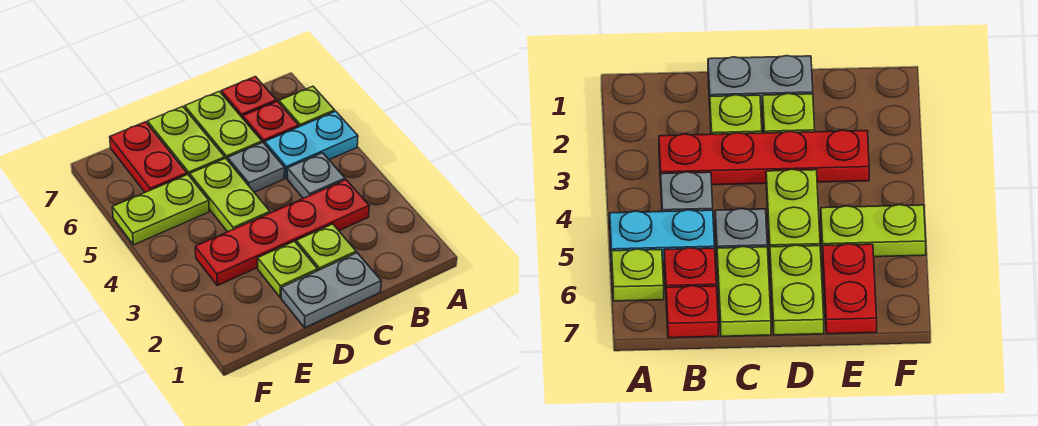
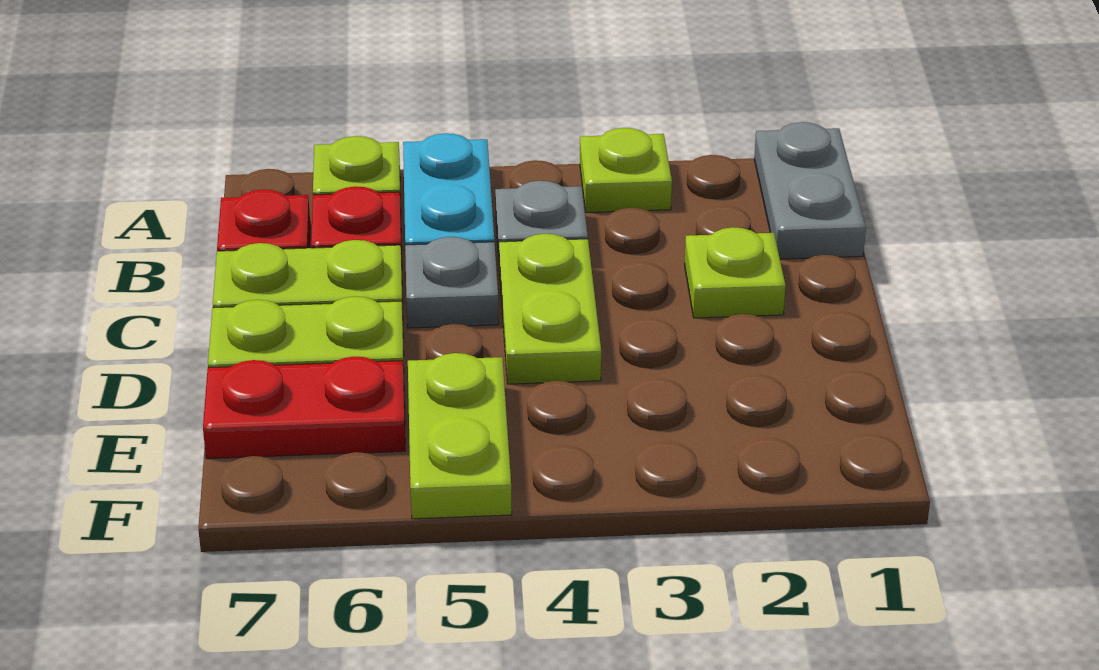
red plate B3:E3 level 1 -> none
grey plate C1:D1 level 1 -> grey plate A1:B1 level 1
lime plate D2 level 1 -> lime plate A3 level 1
lime plate D4:D5 level 1 -> lime plate C4:D4 level 1

